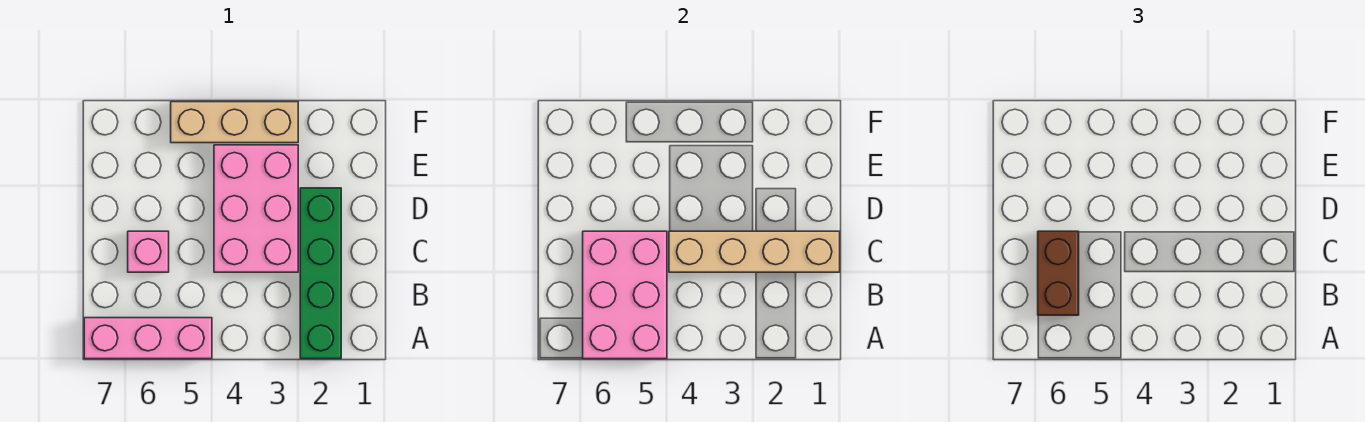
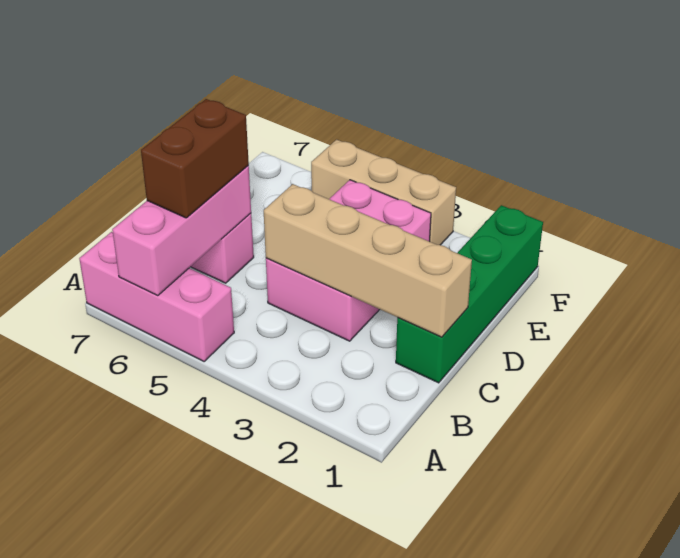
green brick A2:D2 level 1 -> green brick C1:F1 level 1
pink brick A5:C6 level 2 -> pink brick A6:C6 level 2

